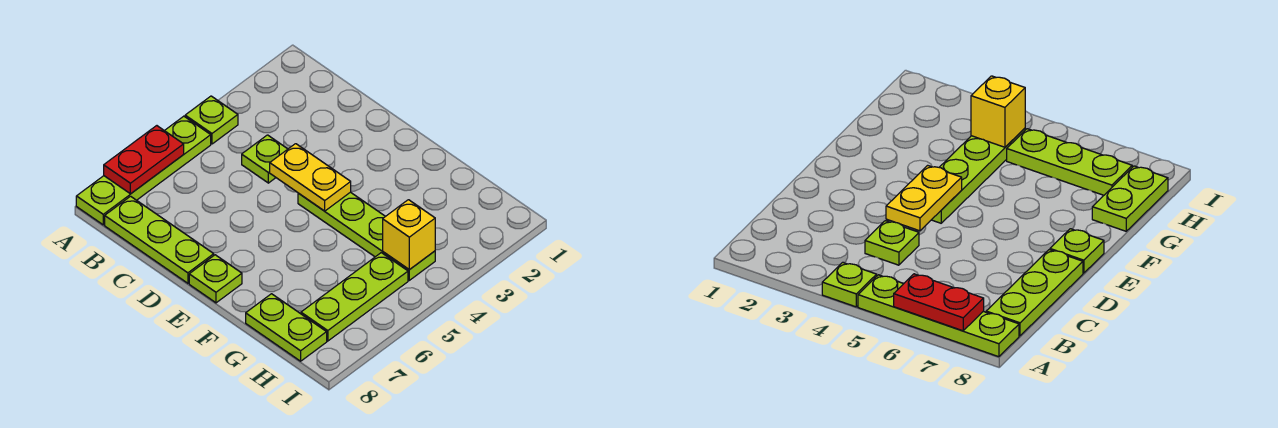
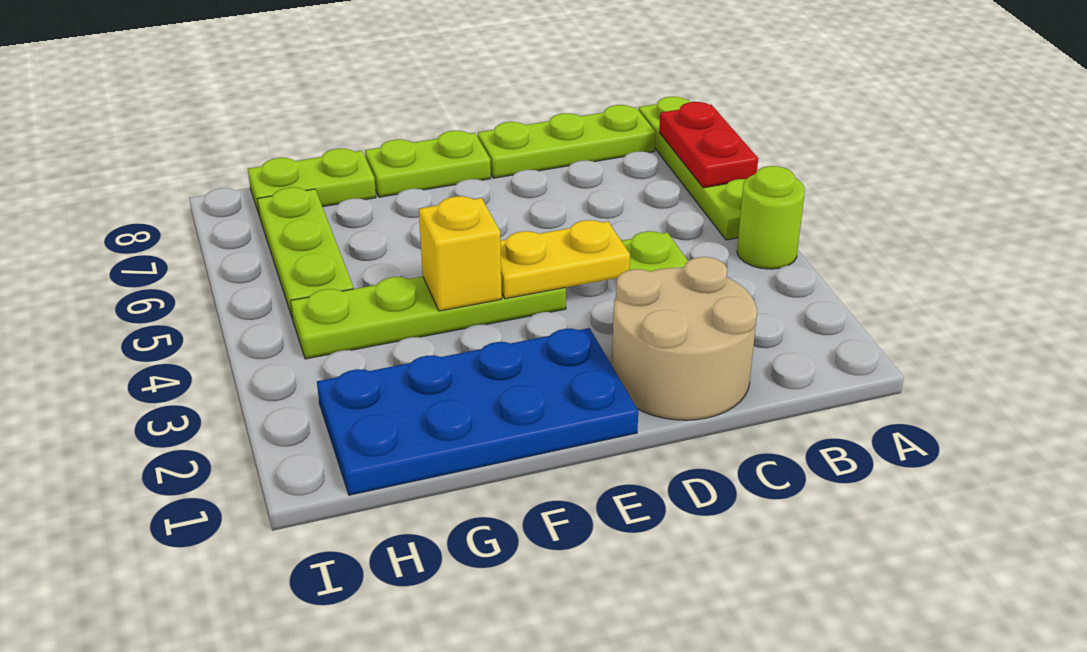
lime plate A4 level 1 -> lime round brick A4 level 1
none -> tan round brick C1:D2 level 1
none -> blue plate E1:H2 level 1
lime plate E8 level 1 -> lime plate E8:F8 level 1
yellow brick H4 level 2 -> yellow brick F4 level 2

